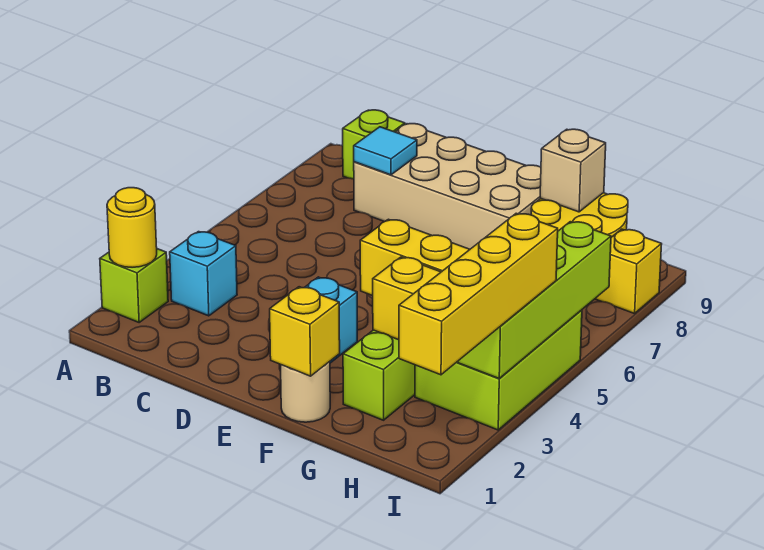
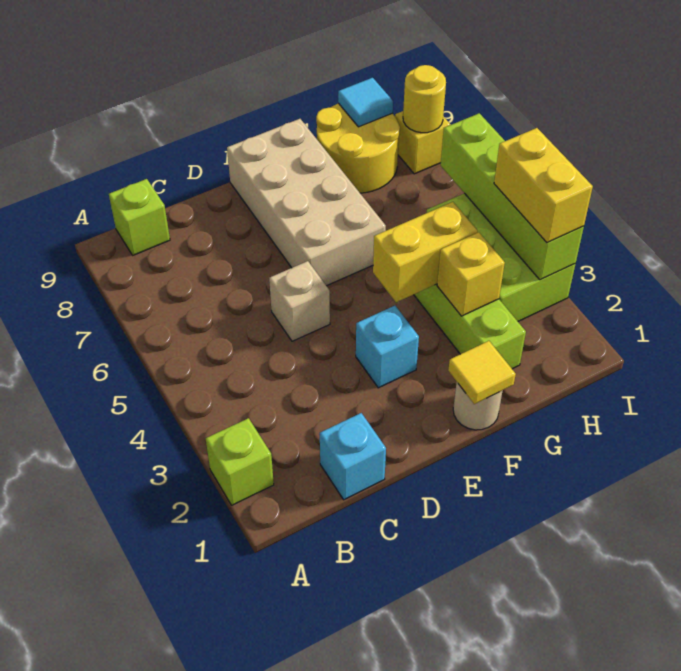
yellow round brick A2 level 2 -> yellow round brick I8 level 2
cyan brick B3 level 1 -> cyan brick C1 level 1
tan brick C8:F9 level 1 -> tan brick E6:F9 level 1
cyan tile C8 level 2 -> cyan tile H9 level 2
yellow brick F1 level 2 -> yellow tile F1 level 2
tan brick G9 level 2 -> tan brick D5 level 1
yellow brick I1:I4 level 3 -> yellow brick I3:I4 level 3

